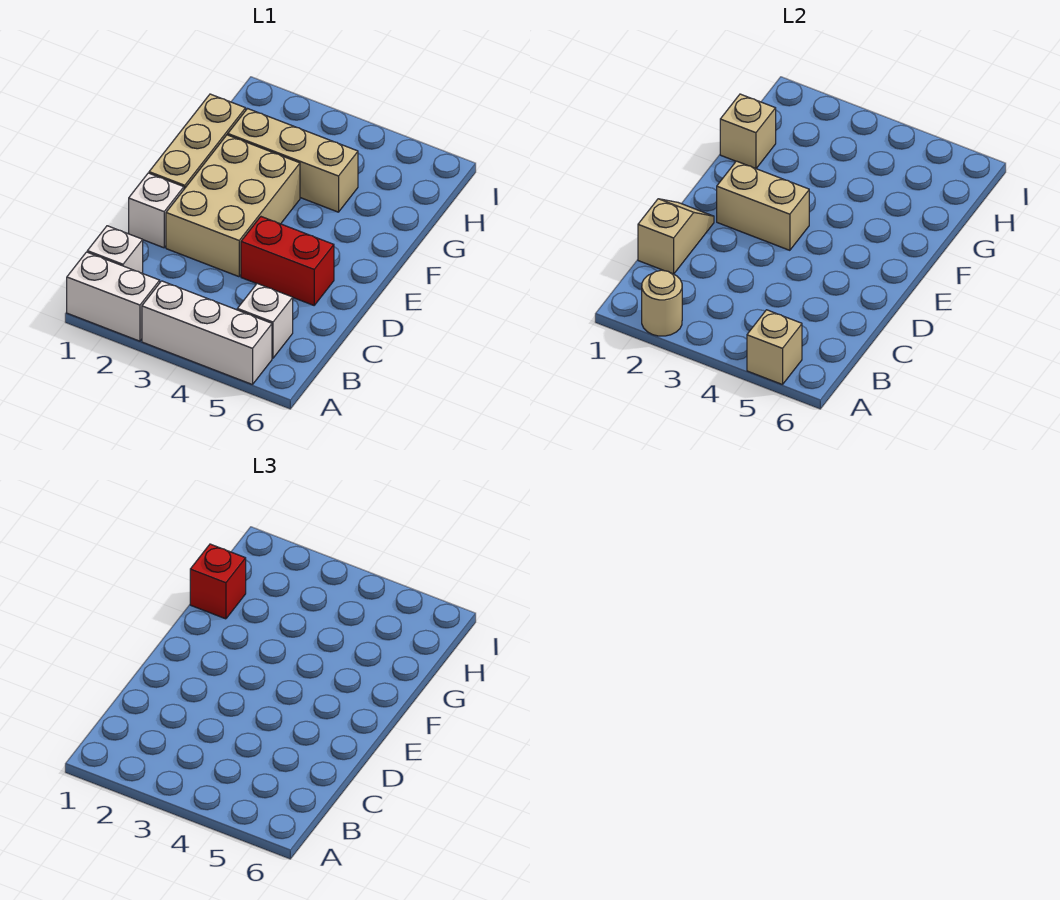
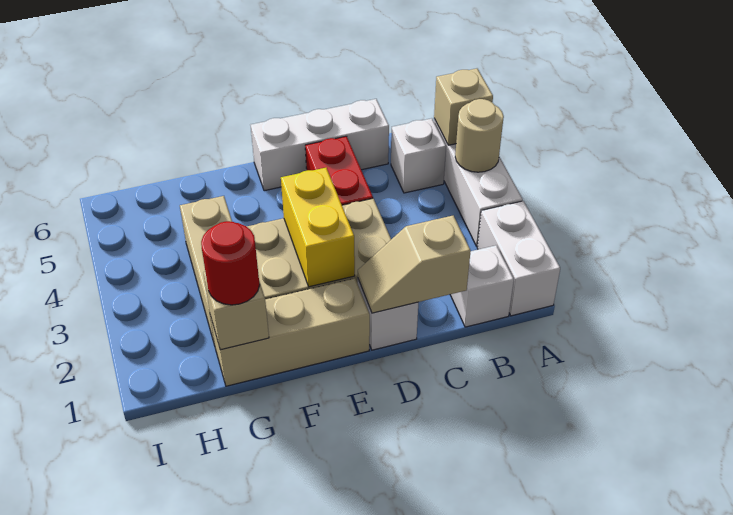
tan round brick A2 level 2 -> tan round brick A4 level 2
none -> white brick C6:E6 level 1
tan brick E2:E3 level 2 -> yellow brick E2:E3 level 2
red brick G1 level 3 -> red round brick G1 level 3

